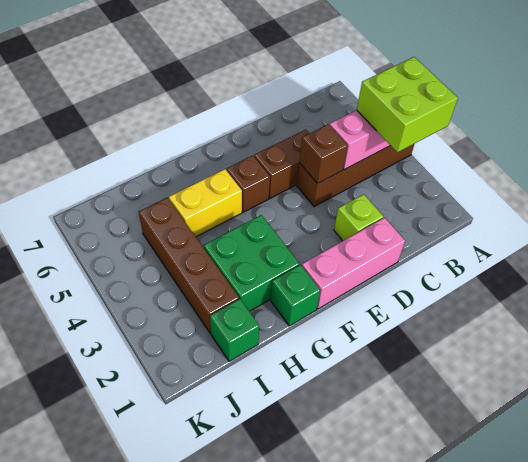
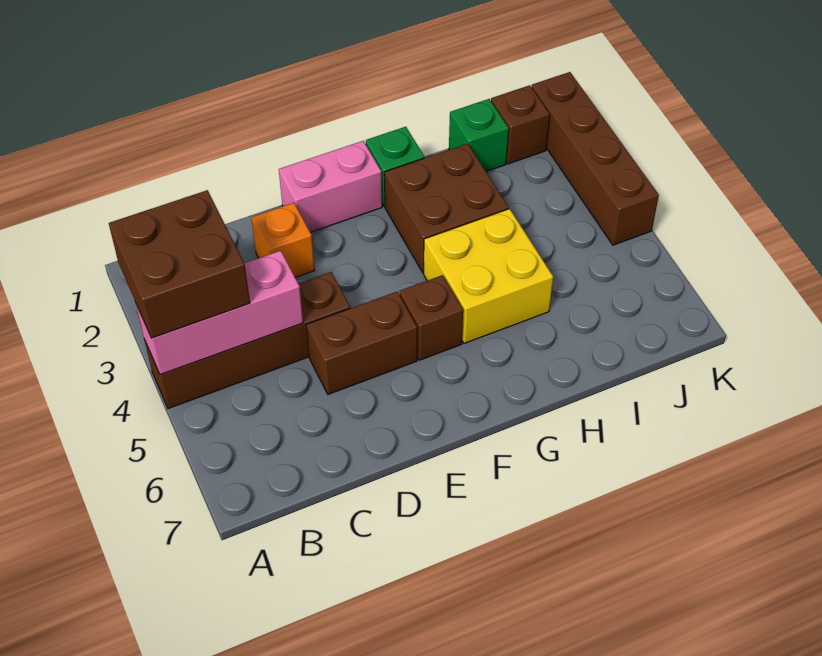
lime brick A3:B4 level 3 -> brown brick A3:B4 level 3
pink brick D1:F1 level 1 -> pink brick E1:F1 level 1
lime brick D2 level 1 -> orange brick D2 level 1
brown brick D4 level 2 -> brown brick J1 level 1
green brick G2:H3 level 1 -> brown brick G2:H3 level 1
yellow brick G5:H5 level 1 -> yellow brick G4:H5 level 1
brown brick I2:I5 level 1 -> brown brick K1:K4 level 1

